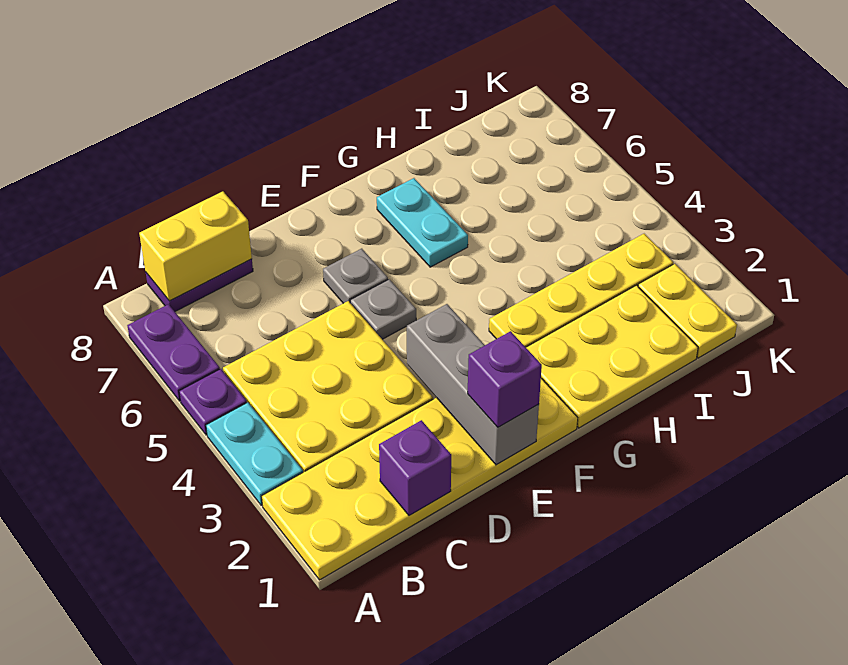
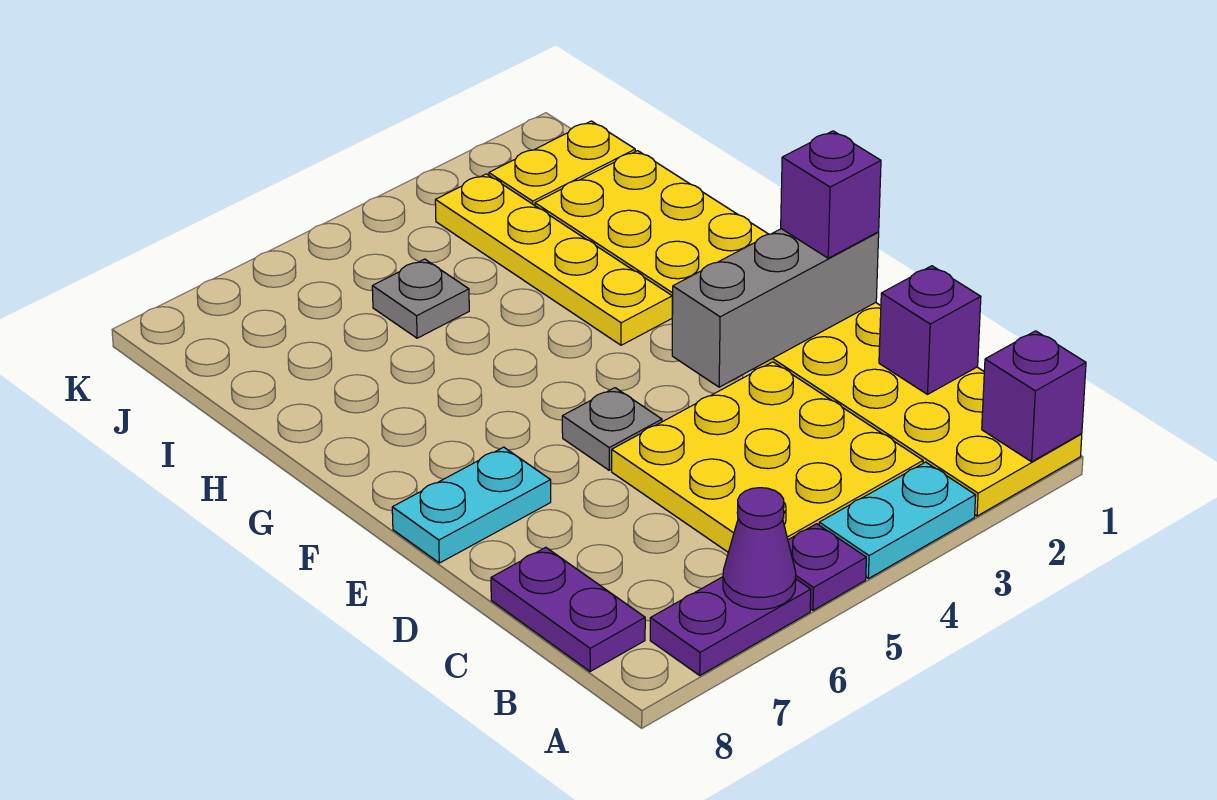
none -> purple brick A1 level 2
none -> purple cone A6 level 2
yellow brick B8:C8 level 2 -> none
grey plate E6 level 1 -> grey plate I5 level 1
cyan plate G6:G7 level 1 -> cyan plate E7:E8 level 1

